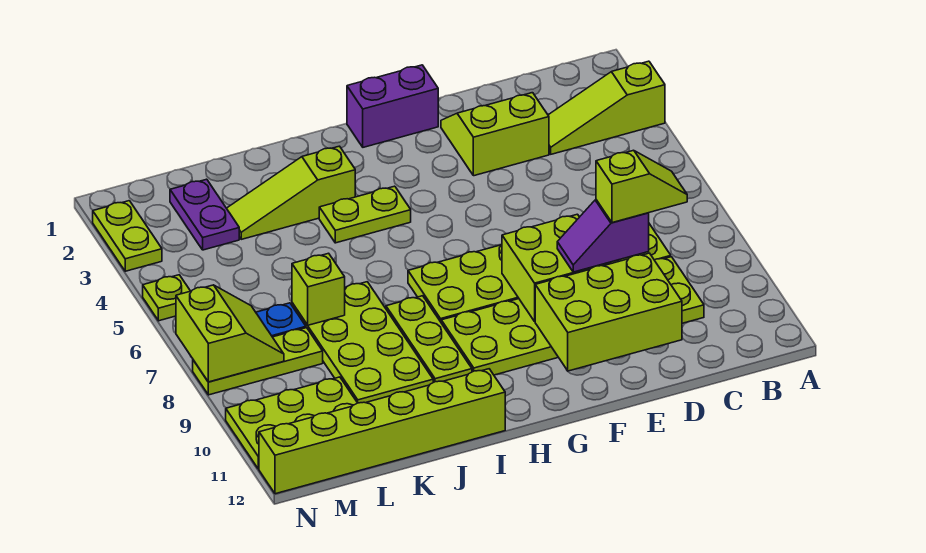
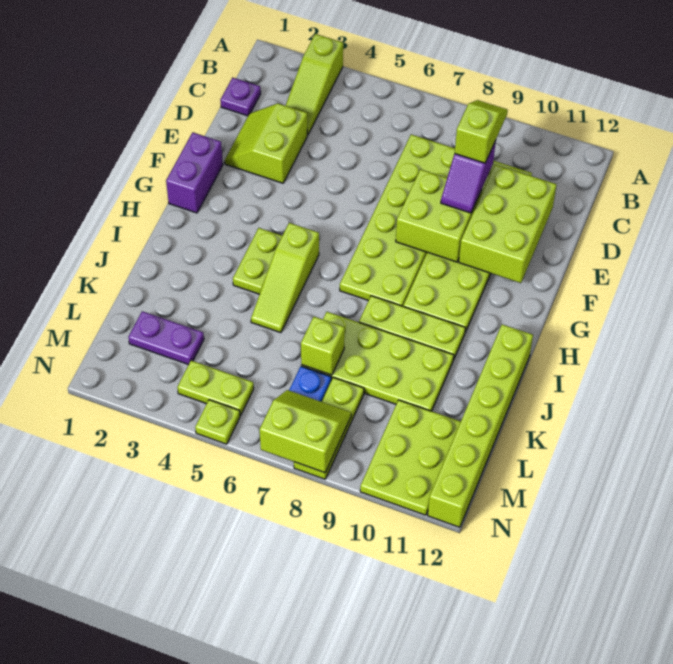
none -> purple plate C1 level 1
lime slope I3:K3 level 1 top I -> lime slope H5:J5 level 1 top H
lime plate N2:N3 level 1 -> lime plate M4:M5 level 1

